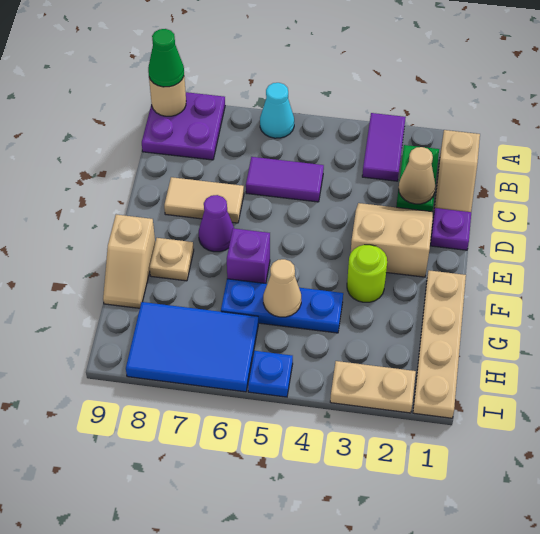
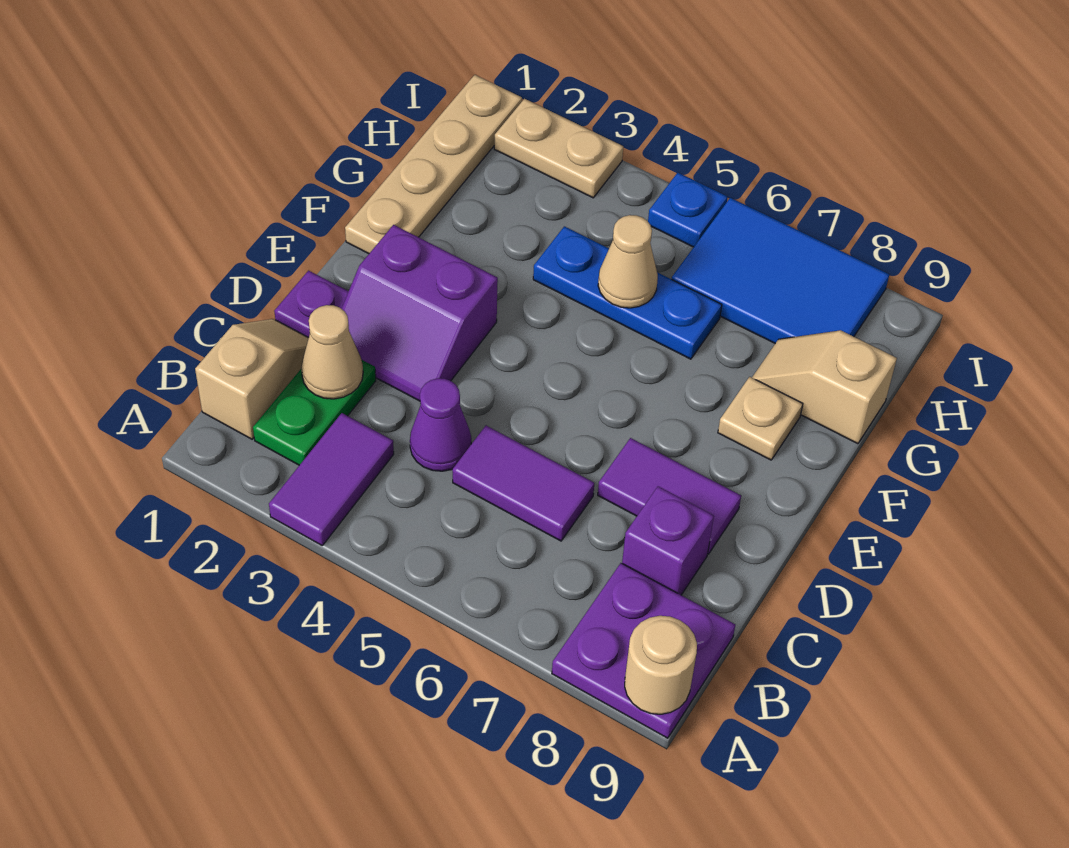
cyan cone A6 level 1 -> none
green cone A9 level 3 -> none
tan slope D2:E3 level 1 top E -> purple slope D2:E3 level 1 top E
tan tile D7:D8 level 1 -> purple tile D7:D8 level 1
purple cone E7 level 1 -> purple cone C4 level 1
lime round brick F3 level 1 -> none
purple brick F6 level 1 -> purple brick C8 level 1
tan slope F9:G9 level 1 top F -> tan slope G8:G9 level 1 top 9

